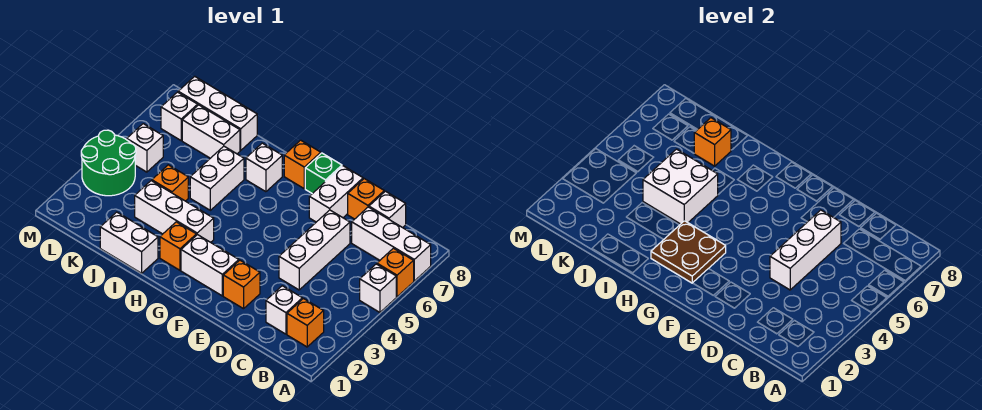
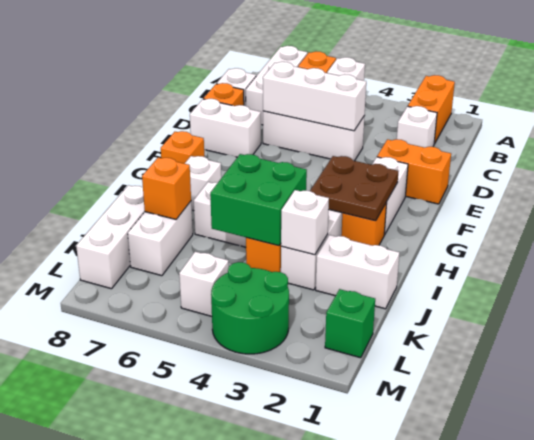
orange brick B2 level 1 -> orange brick A2:B2 level 1
orange brick E2 level 1 -> orange brick E1:E2 level 1
green brick F8 level 1 -> green brick L1 level 1
white brick I1:J1 level 1 -> white brick J1:J2 level 1
white brick I4:J5 level 2 -> green brick I4:J5 level 2
white brick L7 level 1 -> white brick J3 level 2

